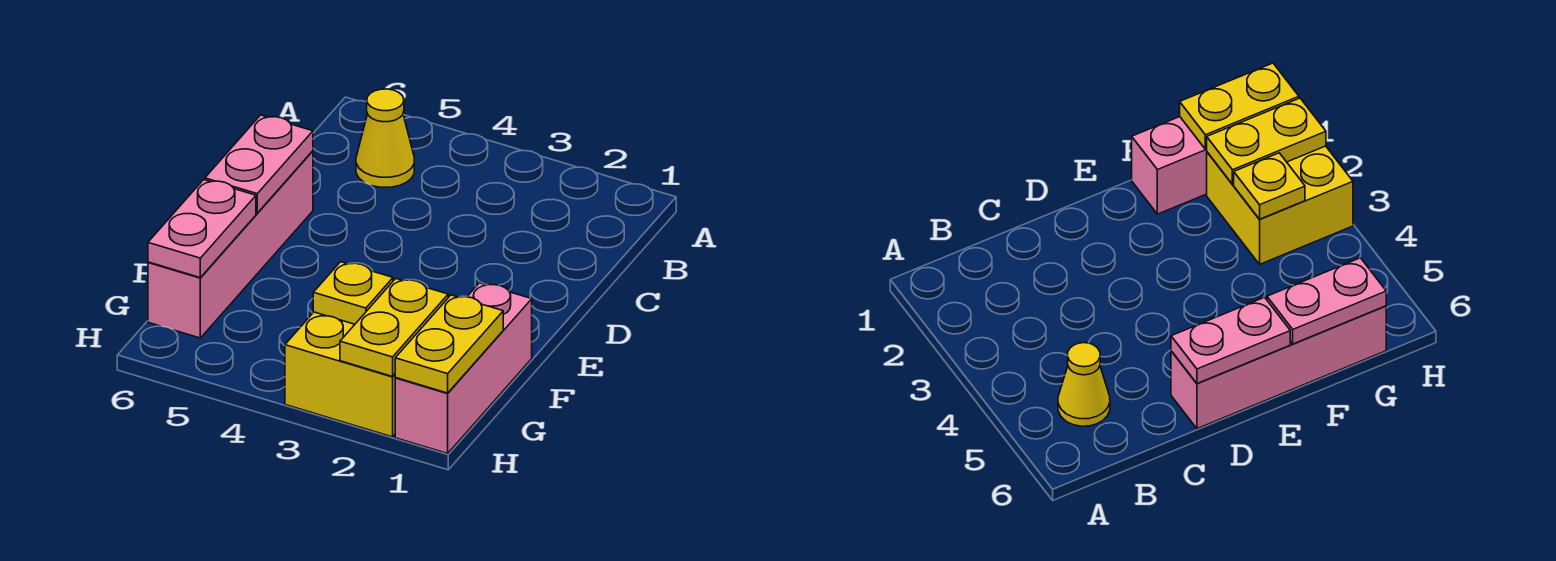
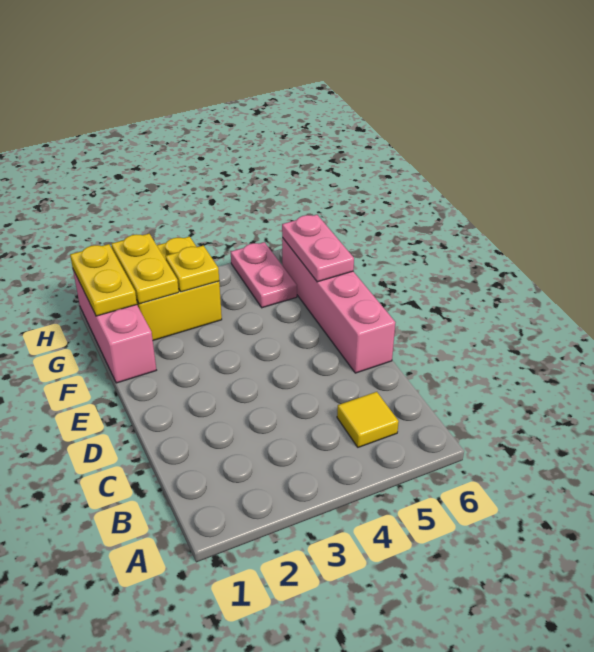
yellow cone B5 level 1 -> yellow tile B5 level 1
pink plate D6:E6 level 2 -> pink plate G5:H5 level 1

